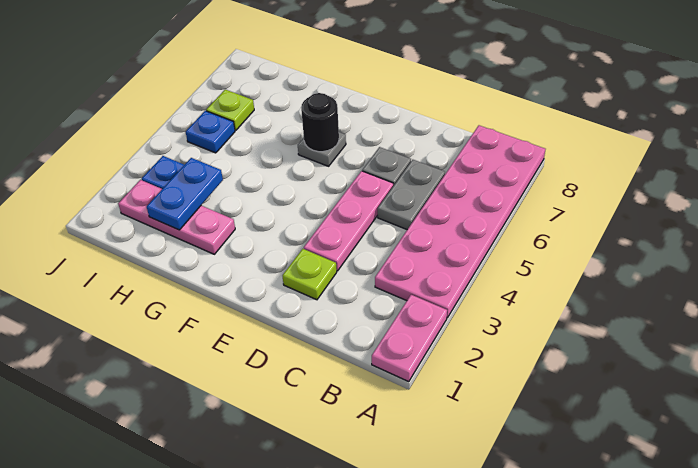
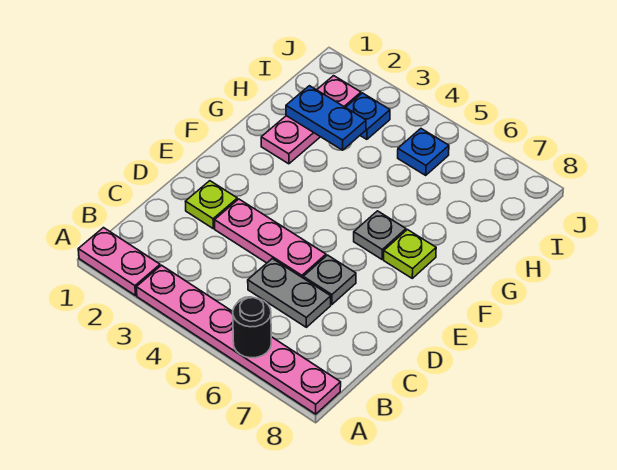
pink plate A3:B8 level 1 -> pink plate A3:A8 level 1
black round brick F6 level 2 -> black round brick A6 level 2
lime plate I6 level 1 -> lime plate F7 level 1

